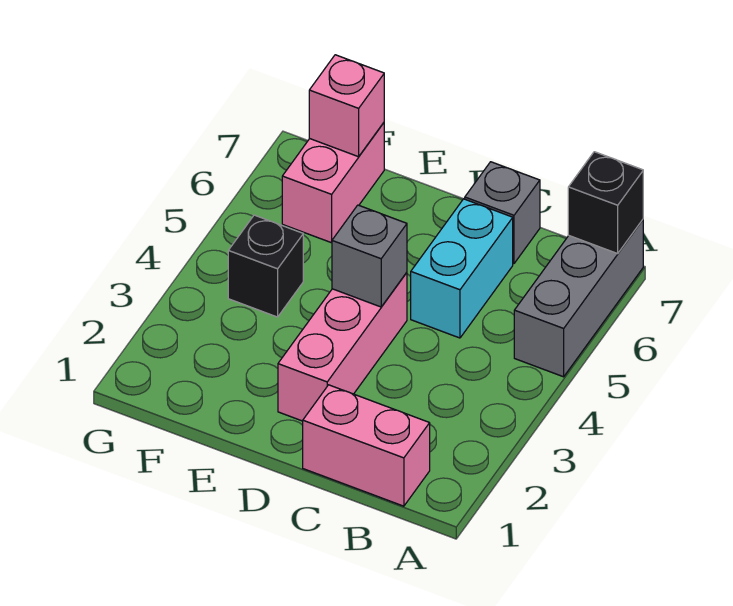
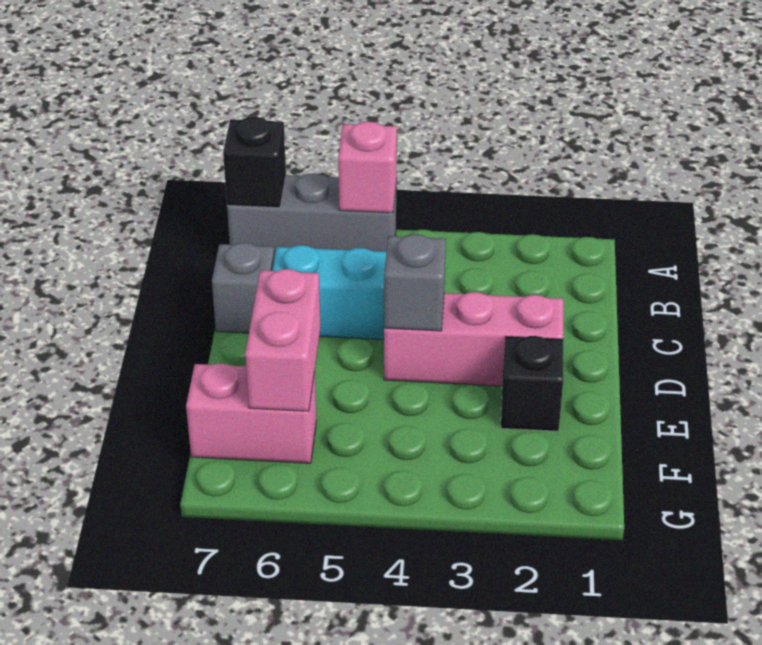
pink brick B1:C1 level 1 -> pink brick E6:F6 level 2
black brick F4 level 1 -> black brick E2 level 1
pink brick F7 level 2 -> pink brick A5 level 2

